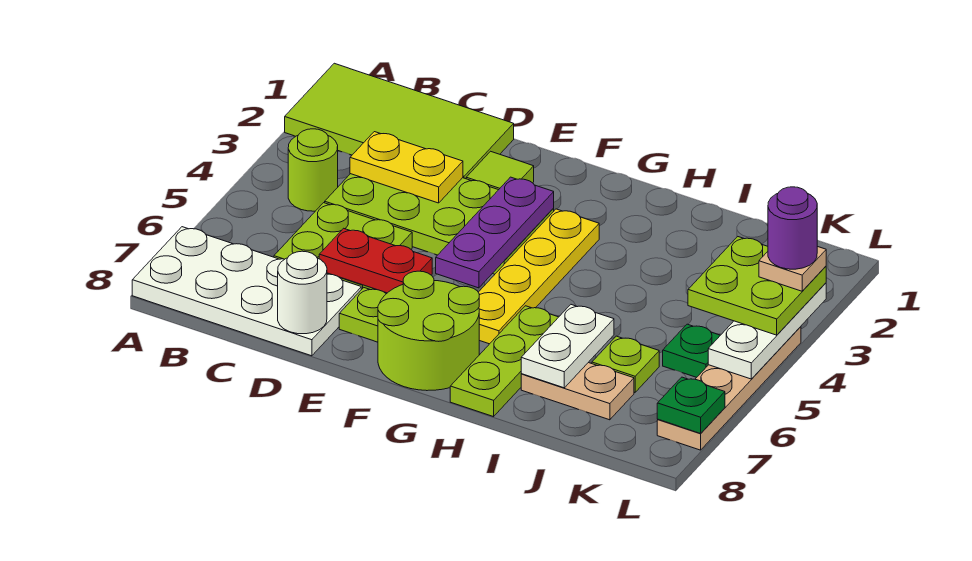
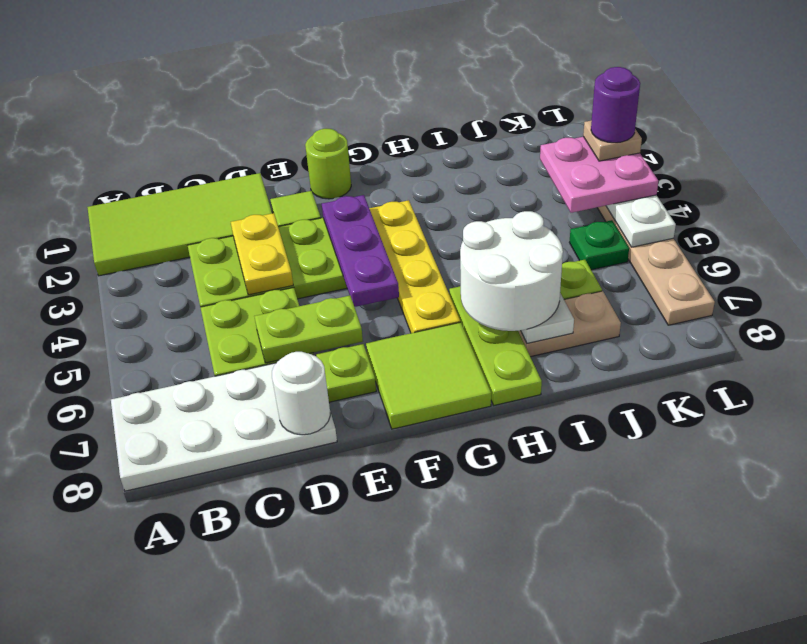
lime round brick B4 level 1 -> lime round brick F1 level 1
yellow plate C3:D3 level 2 -> yellow plate D3:D4 level 2
red plate D6:E6 level 2 -> lime plate D6:E6 level 2
lime round brick F7:G8 level 1 -> lime tile F7:G8 level 1
none -> white round brick H6:I7 level 3
lime plate K3:L4 level 3 -> pink plate K3:L4 level 3
green plate L7 level 2 -> none

